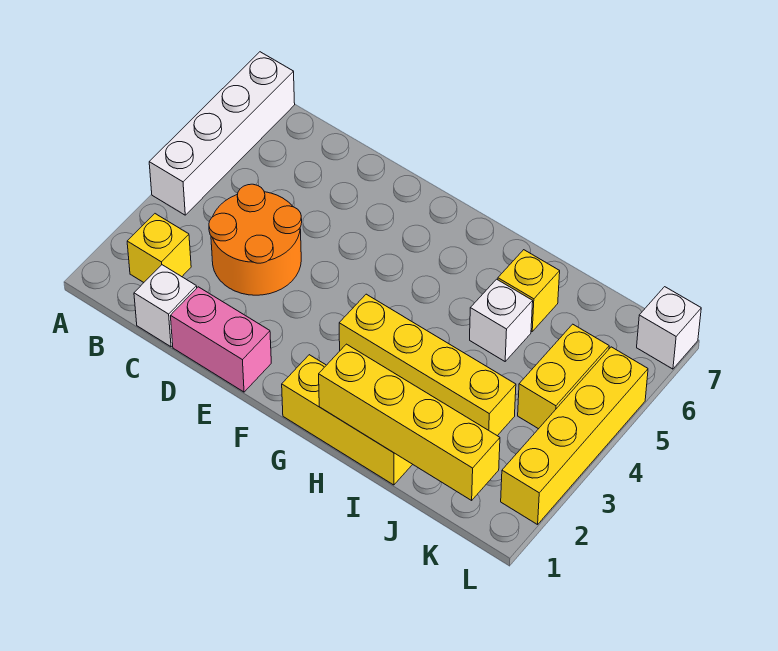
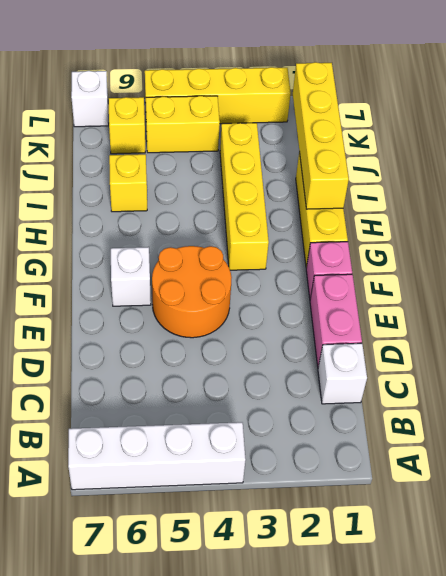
yellow brick B2 level 1 -> yellow brick K6 level 1
orange round brick C3:D4 level 1 -> orange round brick E4:F5 level 1
none -> pink brick F1 level 1
white brick I5 level 1 -> white brick F6 level 1

